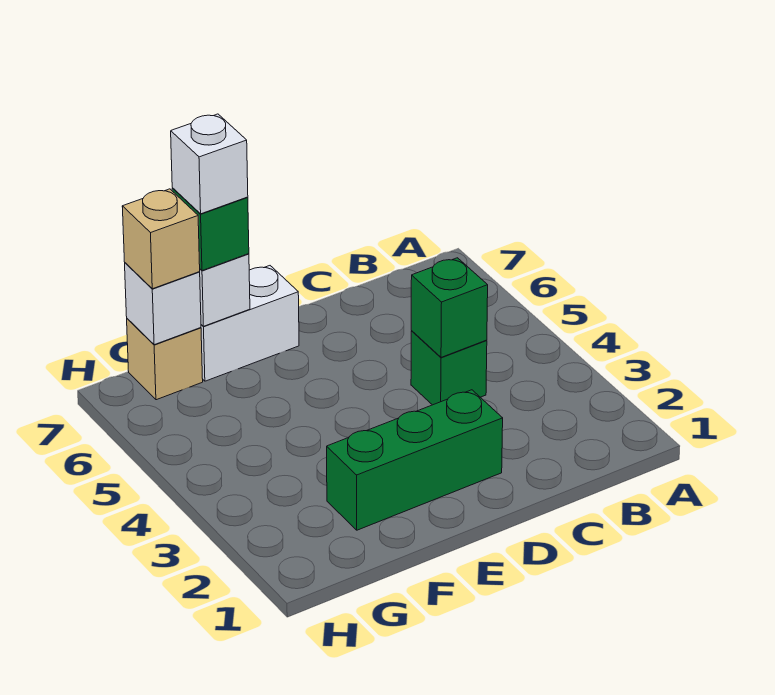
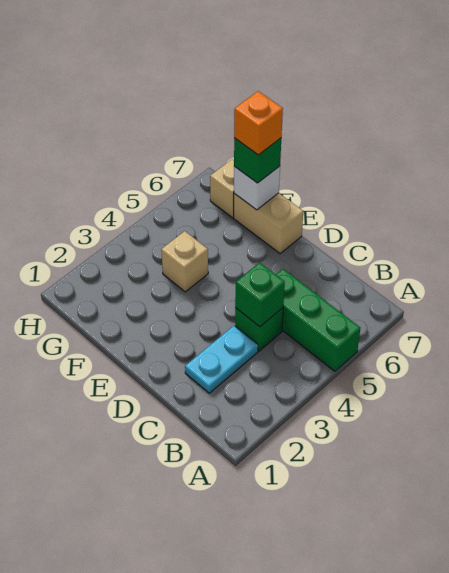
none -> cyan plate C2:C3 level 1
green brick D2:F2 level 1 -> green brick A5:C5 level 1
white brick E7:F7 level 1 -> tan brick E7:F7 level 1
white brick F7 level 4 -> orange brick F7 level 4
white brick G7 level 2 -> none
tan brick G7 level 3 -> tan brick F4 level 1

